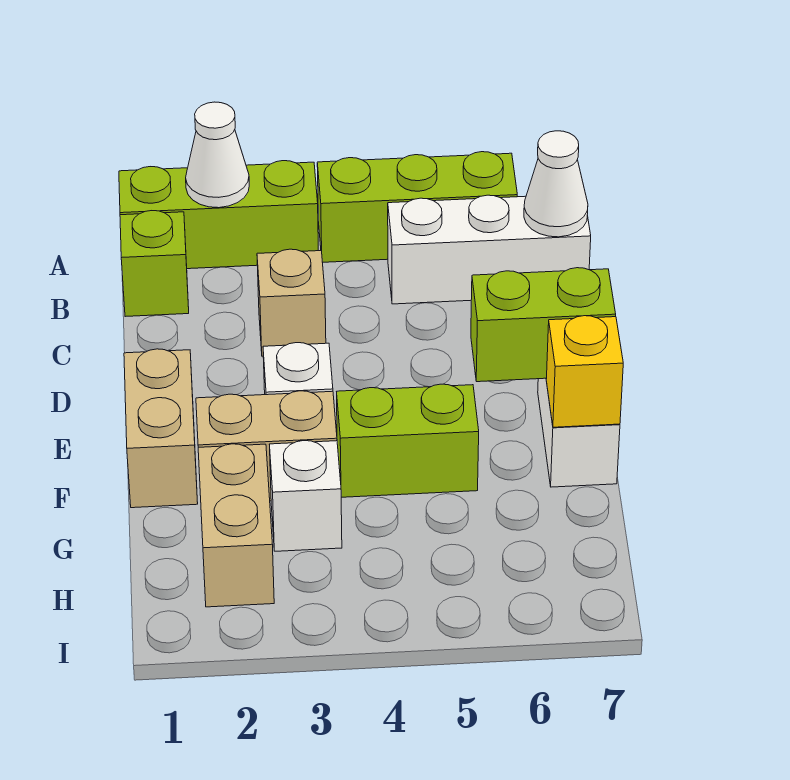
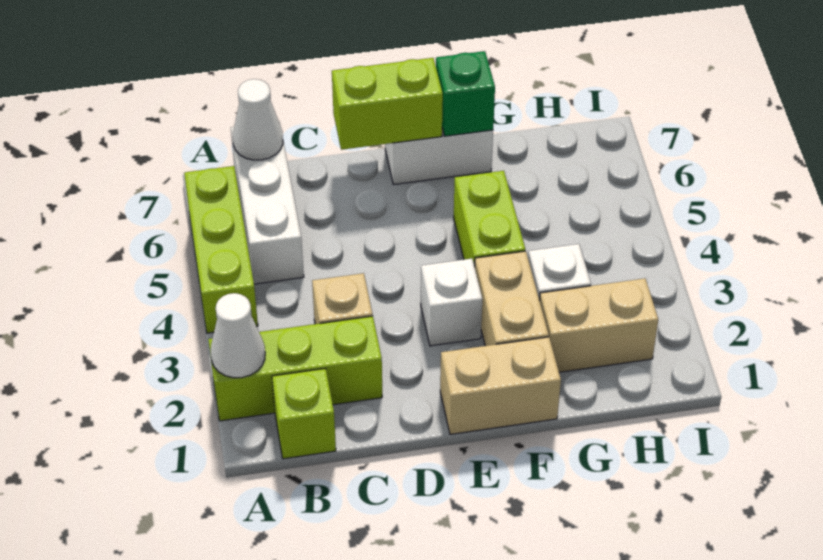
lime brick A1:A3 level 1 -> lime brick A2:C2 level 1
lime brick E6:E7 level 2 -> lime brick D7:E7 level 2
yellow brick F7 level 2 -> green brick F7 level 2

